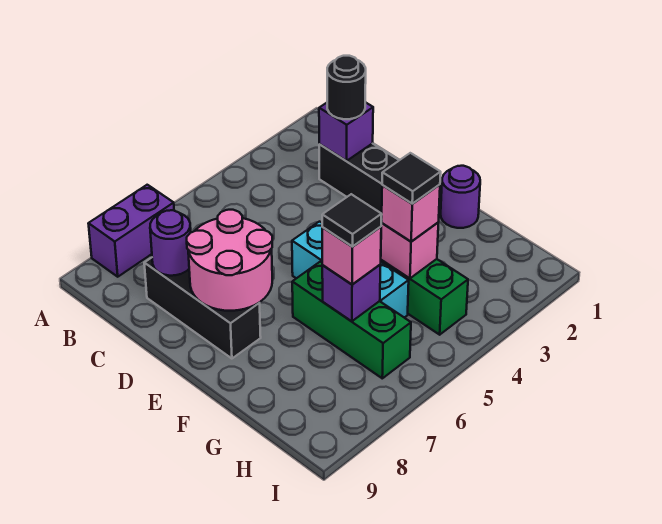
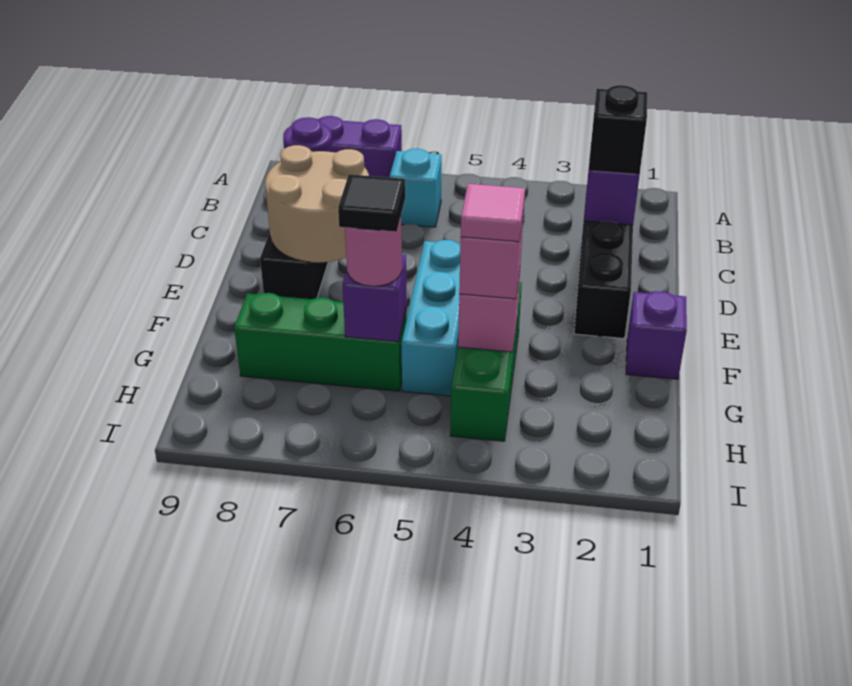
none -> cyan brick B6 level 1
black round brick C2 level 3 -> black brick C2 level 3
pink round brick D7:E8 level 2 -> tan round brick D7:E8 level 2
purple round brick F1 level 1 -> purple brick F1 level 1
green brick F6:H6 level 1 -> green brick G6:G8 level 1
black tile G4 level 4 -> pink tile G4 level 4
pink brick G6 level 3 -> pink round brick G6 level 3

